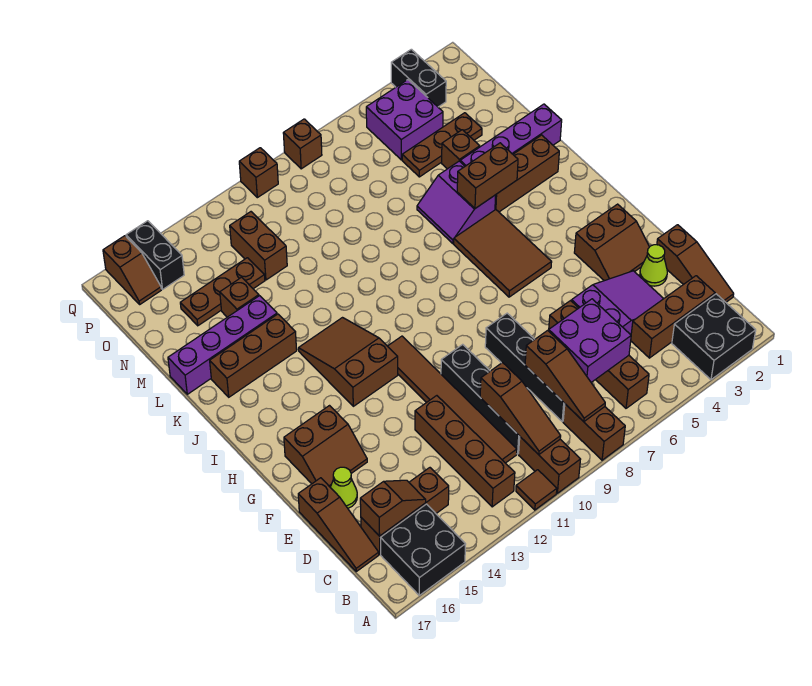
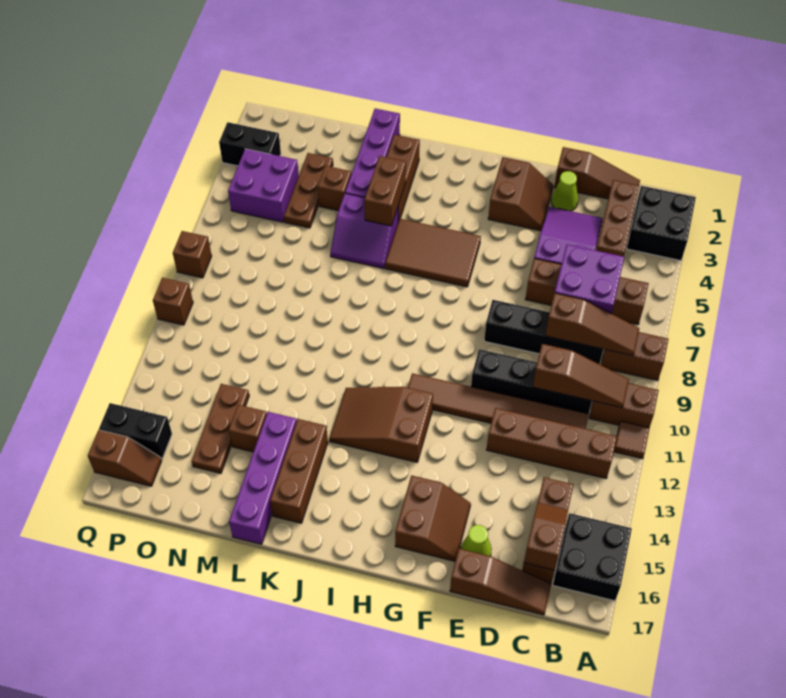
brown brick N12:O12 level 1 -> none

